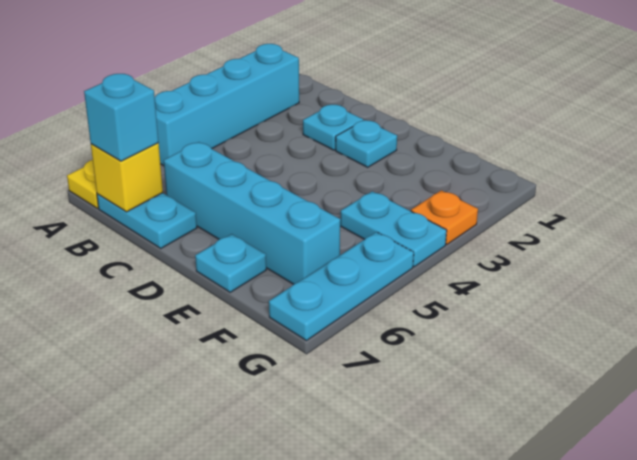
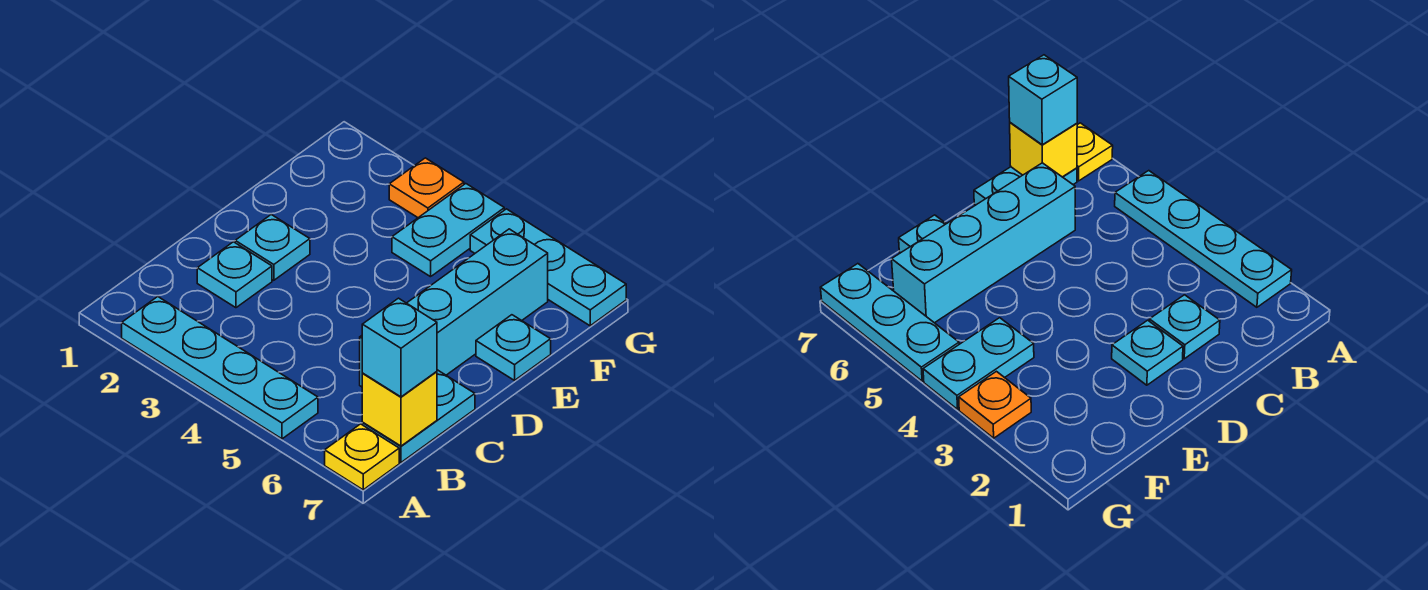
cyan brick A2:A5 level 1 -> cyan plate A2:A5 level 1

